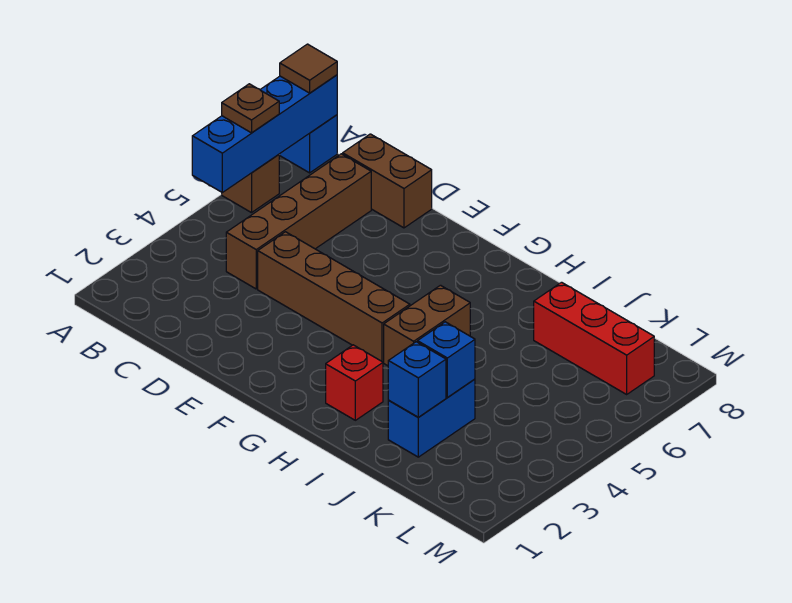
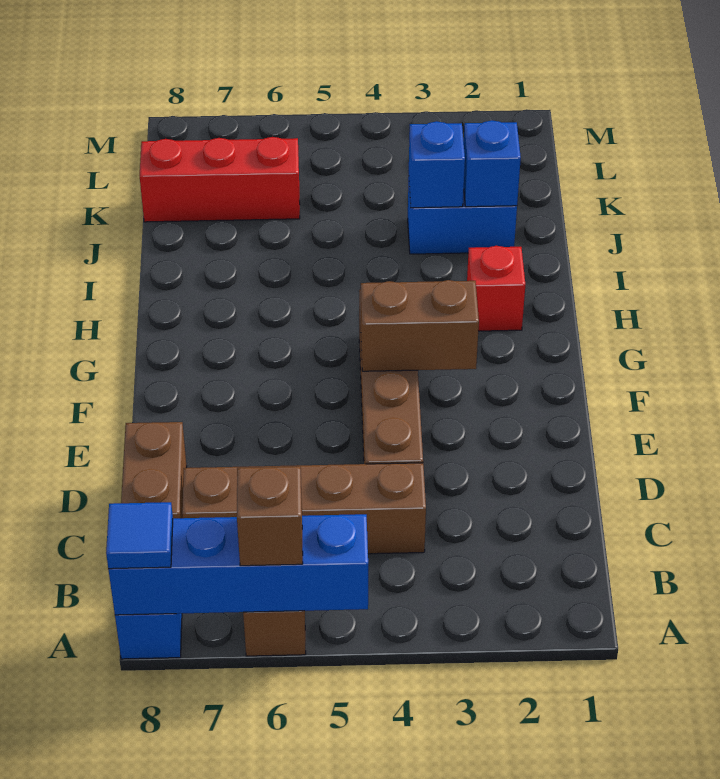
brown plate A6 level 3 -> brown brick A6 level 3
brown tile A8 level 3 -> blue tile A8 level 3
brown brick H4:H5 level 1 -> brown brick F3:F4 level 2
red brick J7:L7 level 1 -> red brick K6:K8 level 1

